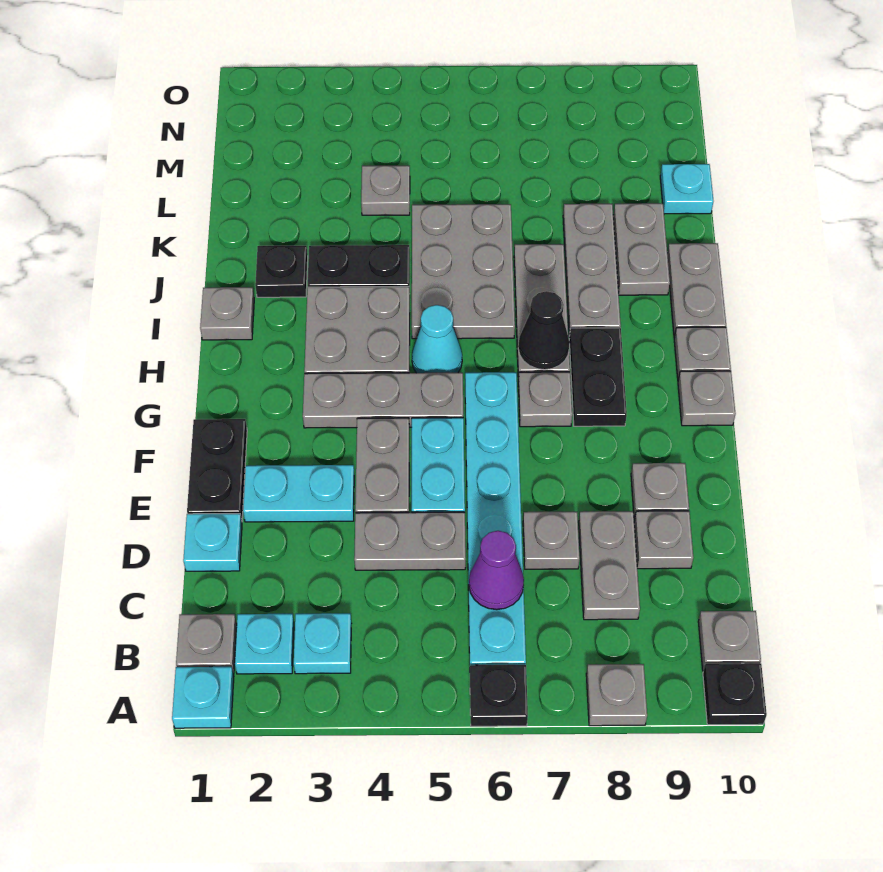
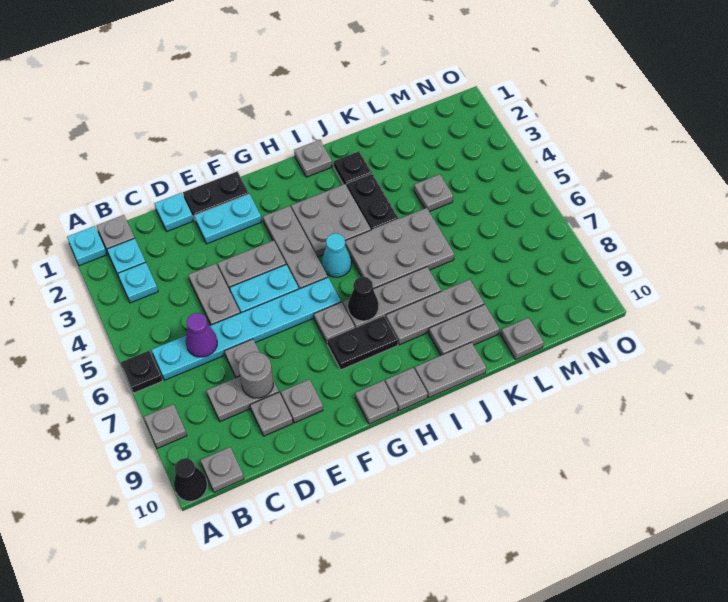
black plate A10 level 1 -> black cone A10 level 1
none -> grey round brick D8 level 2
cyan plate E2:E3 level 1 -> cyan plate E2:F2 level 1
cyan plate L10 level 1 -> grey plate L10 level 1

